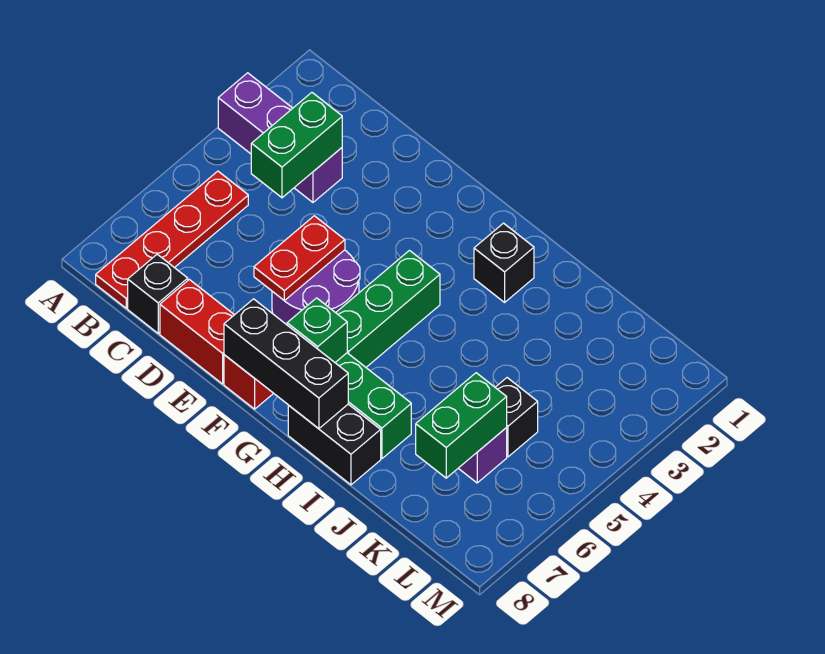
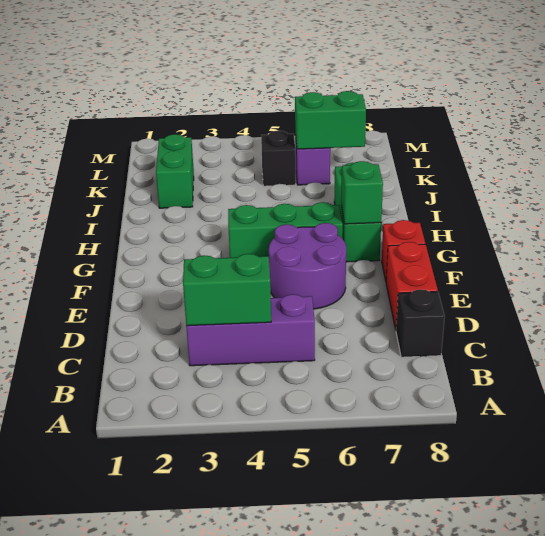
purple brick A3:C3 level 1 -> purple brick C3:C5 level 1
red plate B5:B8 level 1 -> none
red plate E5:E6 level 2 -> none
black brick F8:H8 level 2 -> none
black brick H2 level 1 -> none
black brick H8:I8 level 1 -> none
none -> green brick J2:K2 level 1

